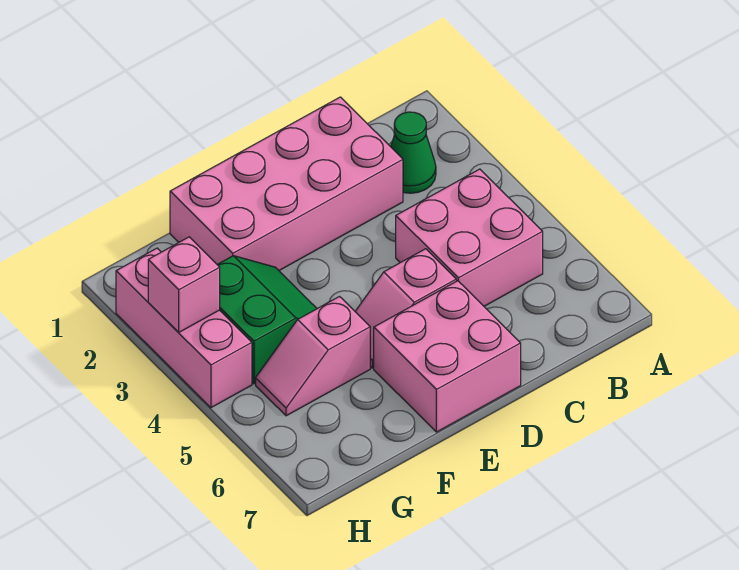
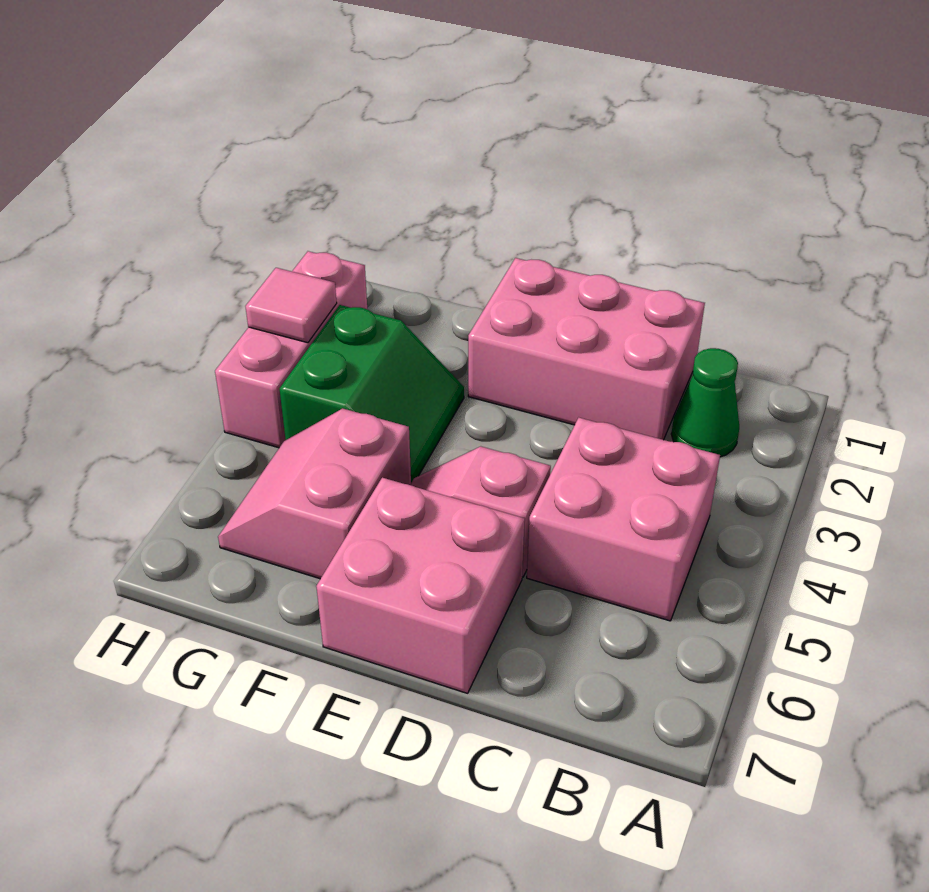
pink brick C1:F2 level 1 -> pink brick C1:E2 level 1
pink slope F5:G5 level 1 top F -> pink slope F5:G6 level 1 top F
pink brick H3 level 2 -> pink tile H3 level 2

